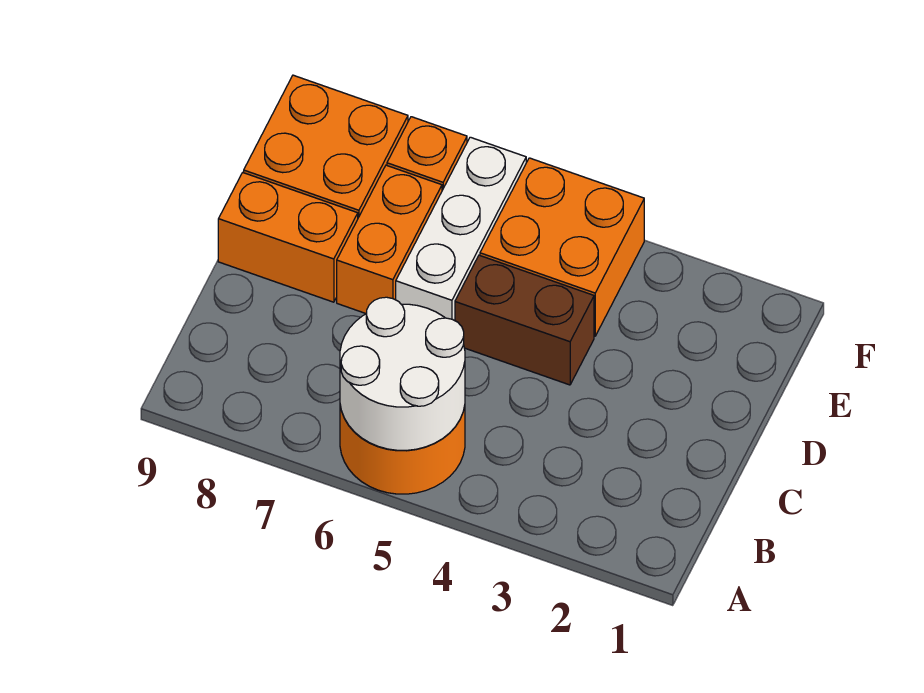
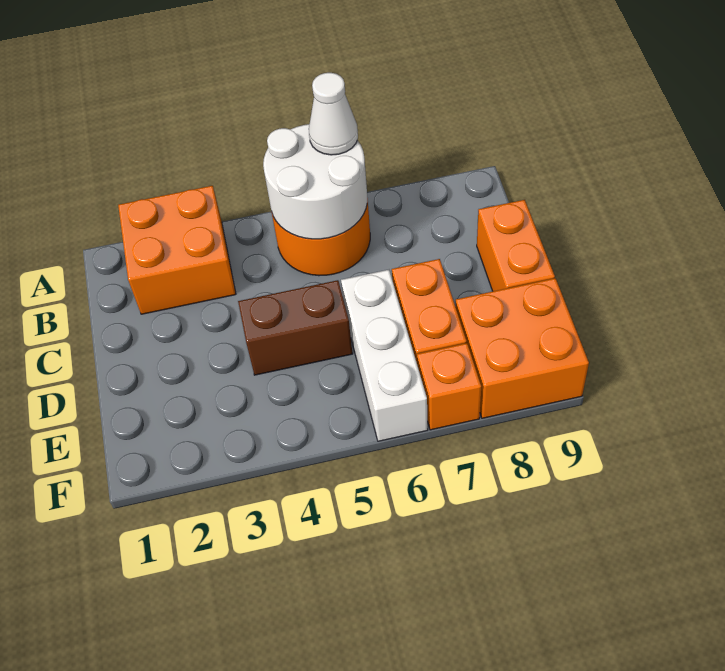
none -> white cone A6 level 3
orange brick D8:D9 level 1 -> orange brick C9:D9 level 1
orange brick E4:F5 level 1 -> orange brick A2:B3 level 1

